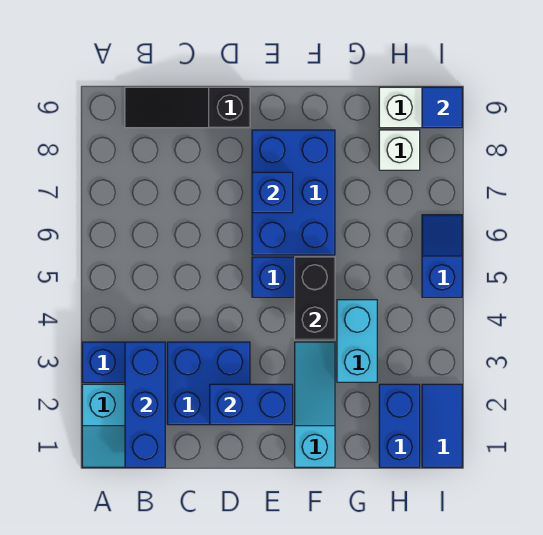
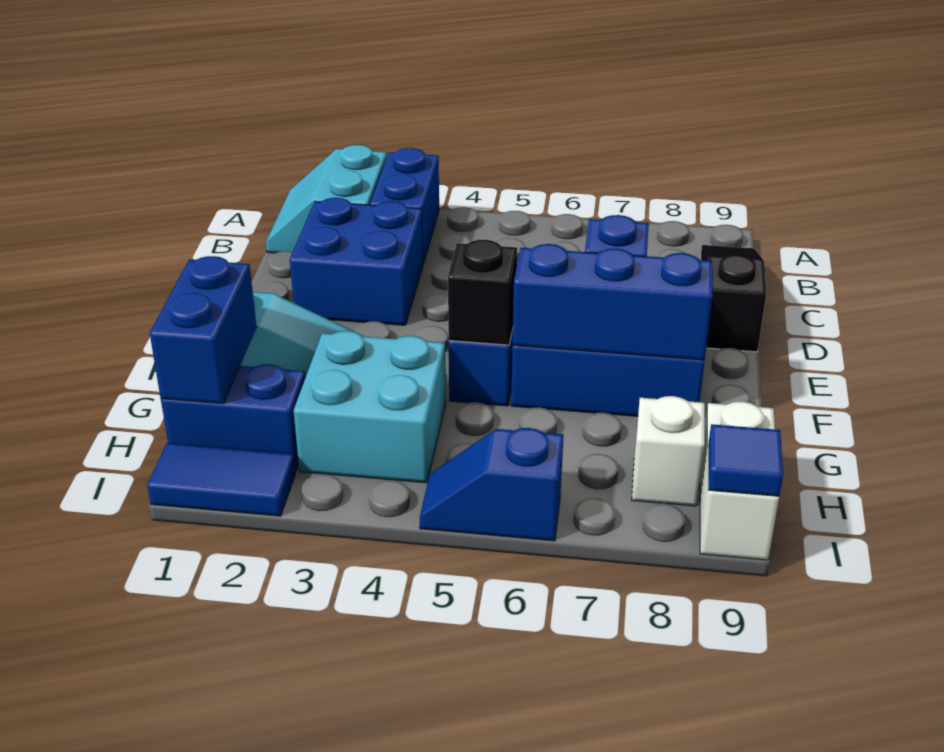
blue brick B1:B3 level 2 -> blue brick F6:F8 level 2
blue brick D2:E2 level 2 -> blue brick G1:H1 level 2
black brick F4:F5 level 2 -> black brick F5 level 2
cyan brick G3:G4 level 1 -> cyan brick G3:H4 level 1
blue slope I5:I6 level 1 top 5 -> blue slope I5:I6 level 1 top 6

